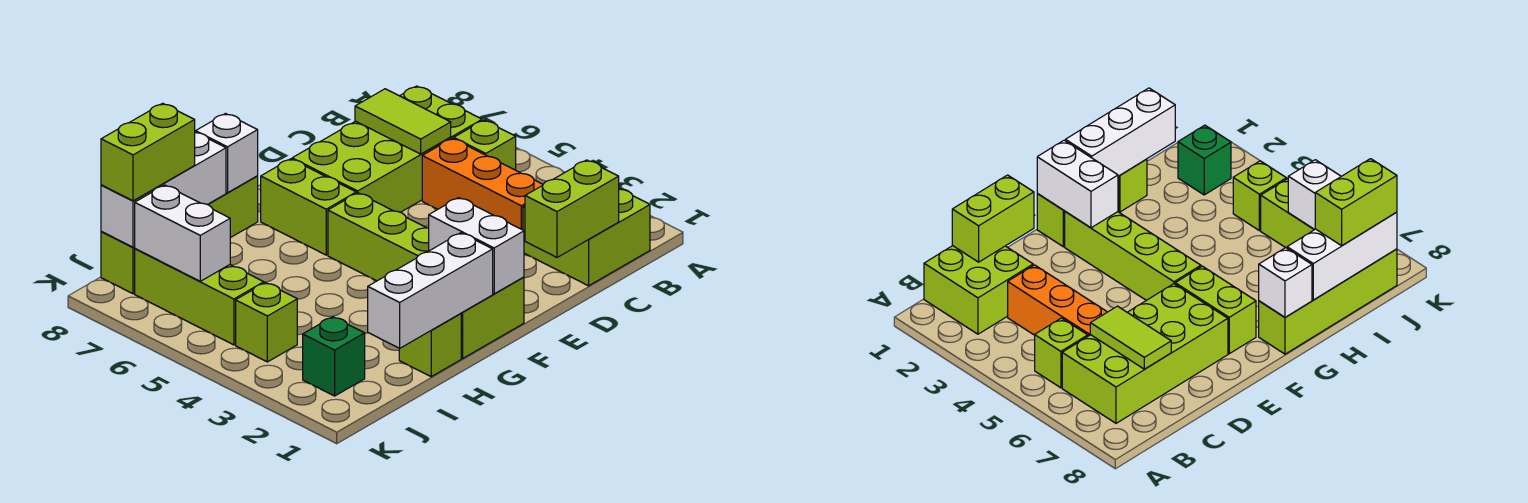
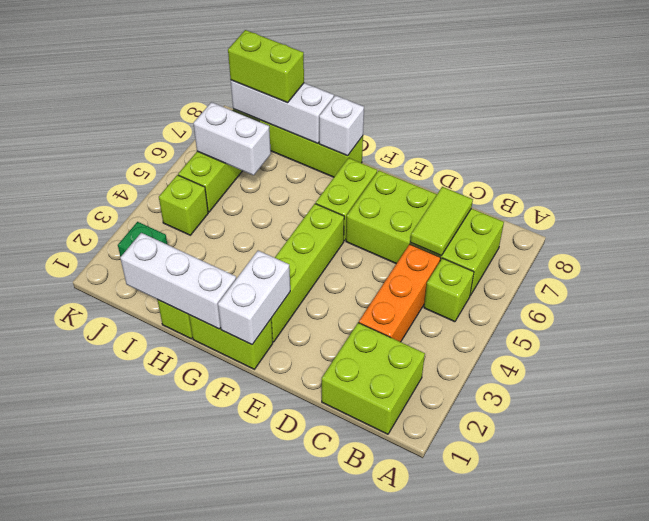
lime brick C1:D1 level 2 -> none
white brick J6:J7 level 2 -> white brick I6:J6 level 2

